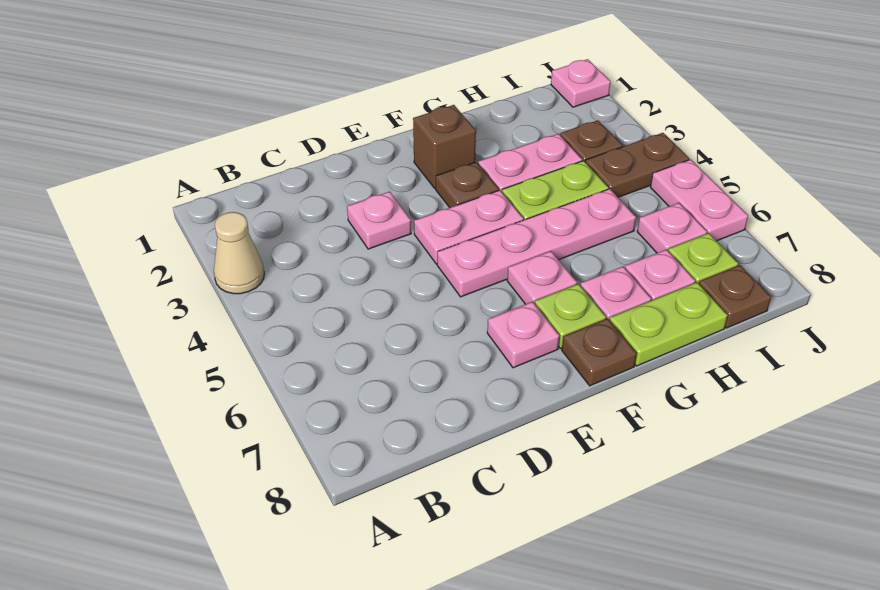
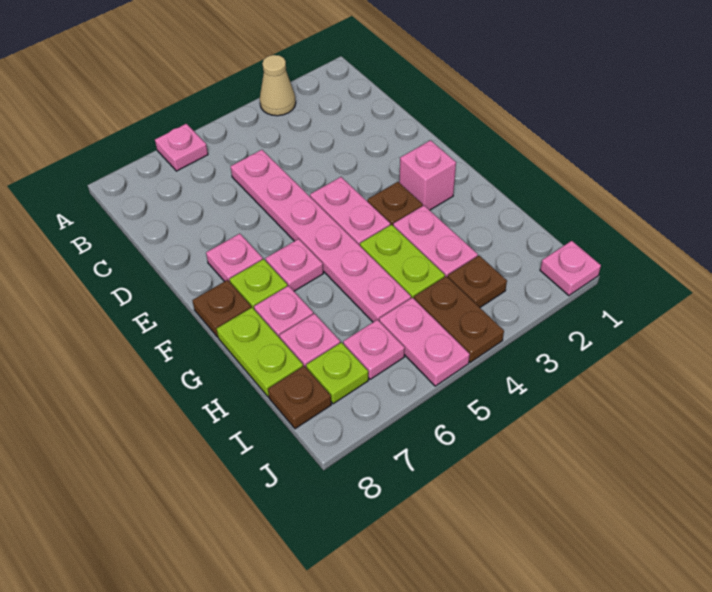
pink plate D3 level 1 -> pink plate A6 level 1
pink plate E5:H5 level 1 -> pink plate C5:H5 level 1
brown brick F2 level 1 -> pink brick F2 level 1
pink plate J5:J6 level 1 -> pink plate I5:J5 level 1

